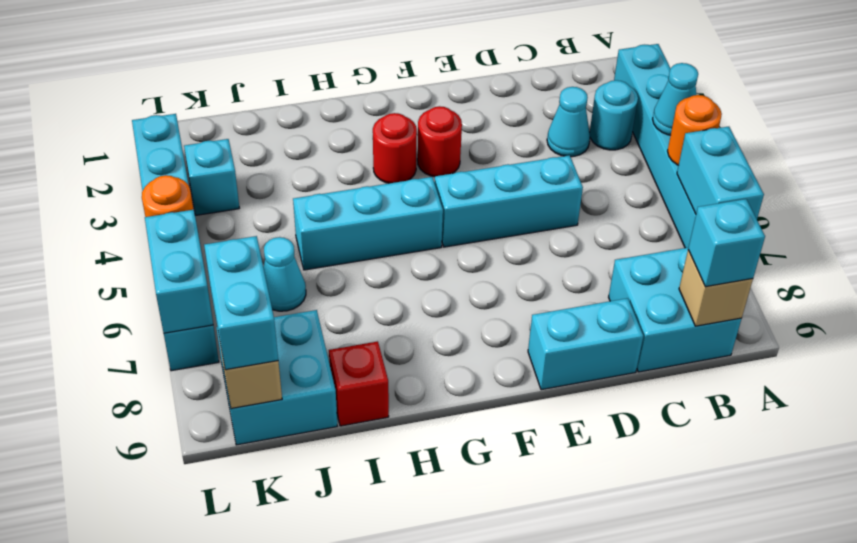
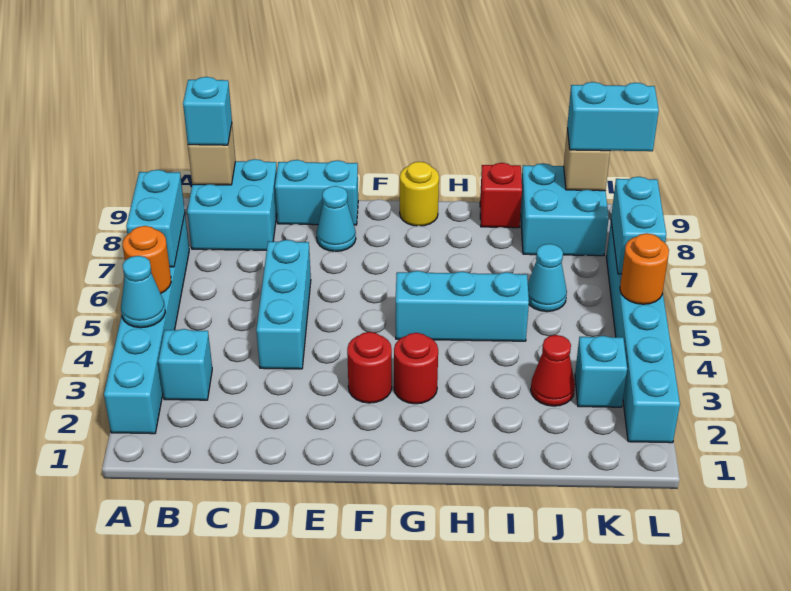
cyan round brick B3 level 1 -> cyan brick B3 level 1
cyan cone C3 level 1 -> cyan cone E8 level 1
cyan brick D5:F5 level 1 -> cyan brick D4:D6 level 1
none -> yellow round brick G9 level 1
none -> red cone J3 level 1
cyan brick K8:K9 level 3 -> cyan brick K9:L9 level 3

